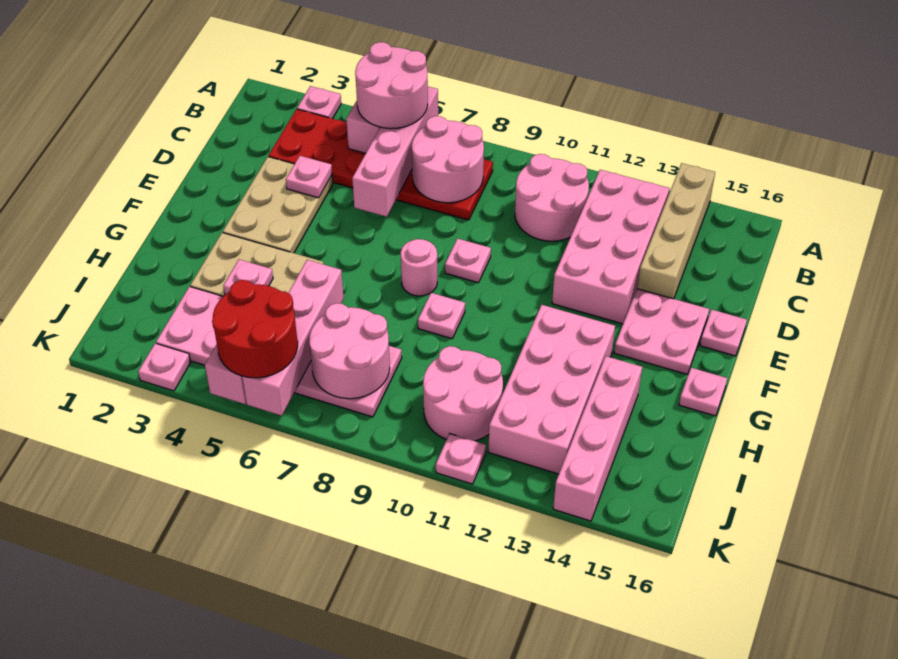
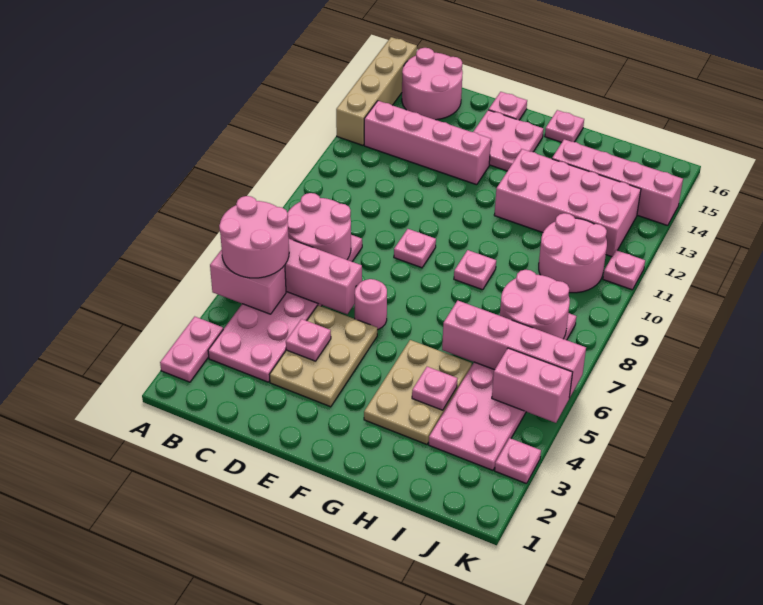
pink plate A3 level 1 -> pink plate A2:A3 level 1
tan brick A14:D14 level 1 -> tan brick A13:A16 level 1
red plate B3:C8 level 1 -> pink plate B3:C8 level 1
pink round brick B10:C11 level 1 -> pink round brick B15:C16 level 1
pink brick B12:E13 level 1 -> pink brick B13:E13 level 1
tan plate D3:F4 level 1 -> tan plate D3:E5 level 1
pink round brick F8 level 1 -> pink round brick E6 level 1
red round brick J5:K6 level 3 -> none

